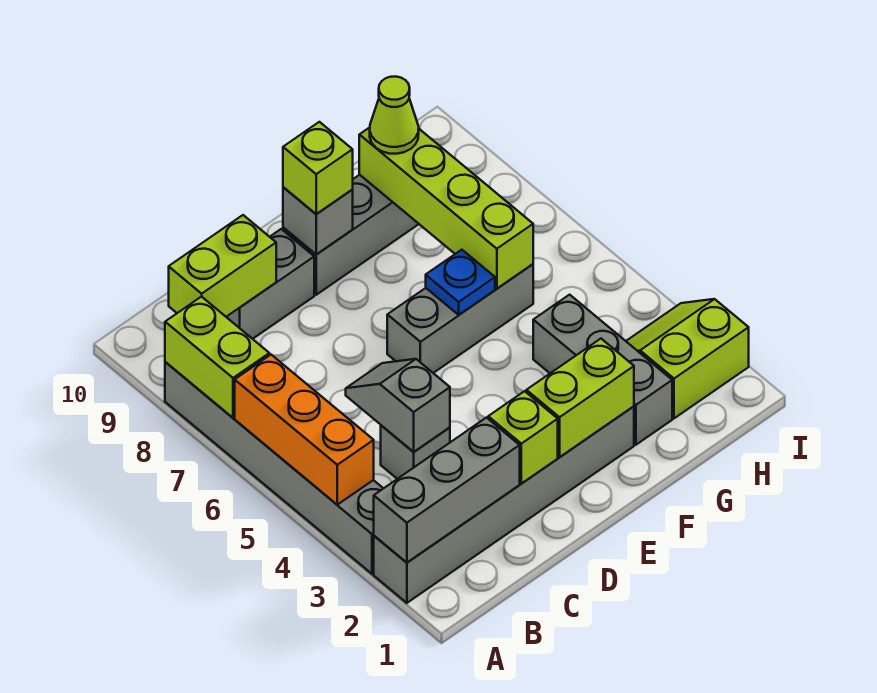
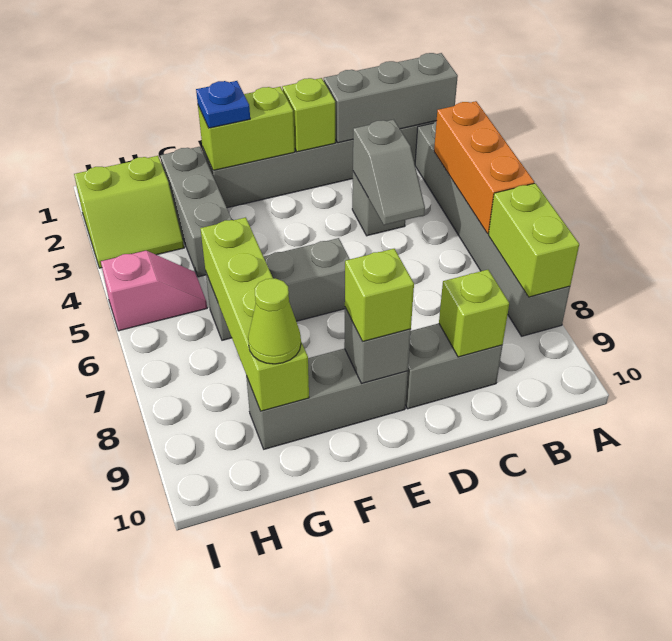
lime brick B9:C9 level 2 -> lime brick C9 level 2
blue plate F6 level 2 -> blue plate F2 level 3
none -> pink slope H5:I5 level 1 top I

